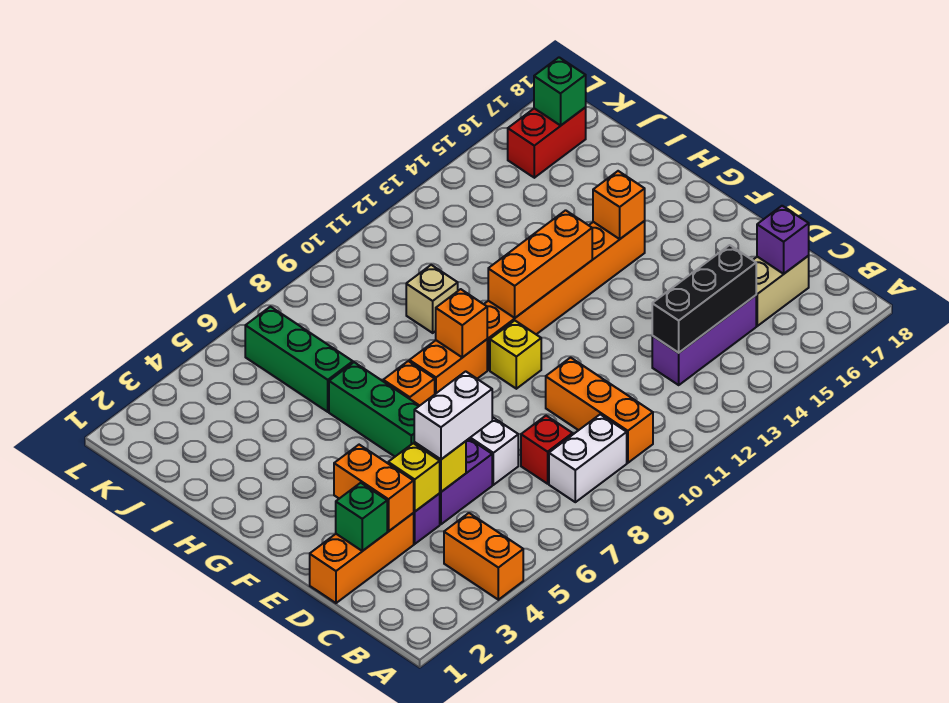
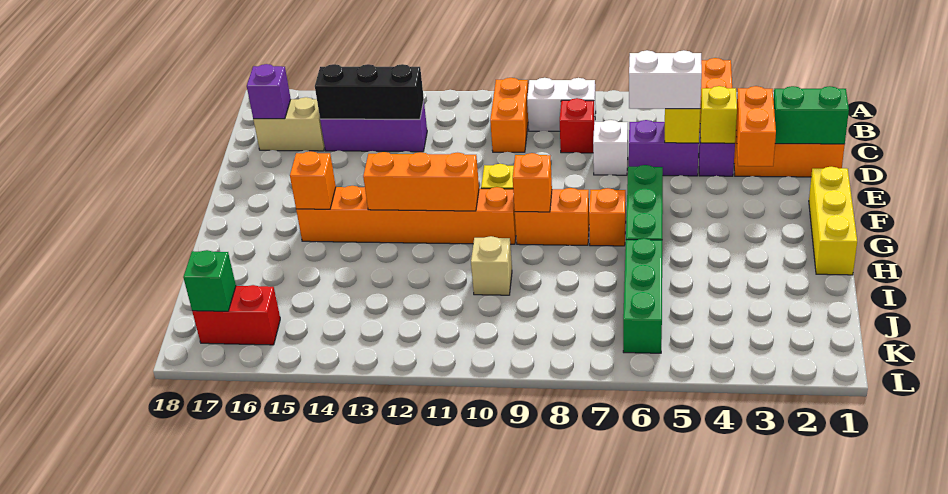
orange brick B10:D10 level 1 -> orange brick B10:C10 level 1
green brick D2 level 2 -> green brick D1:D2 level 2
none -> yellow brick F1:H1 level 1

